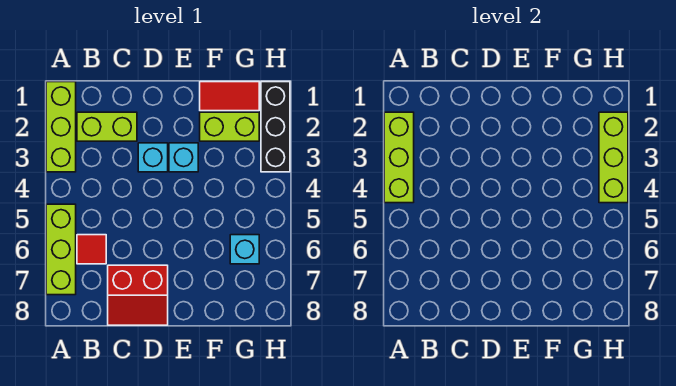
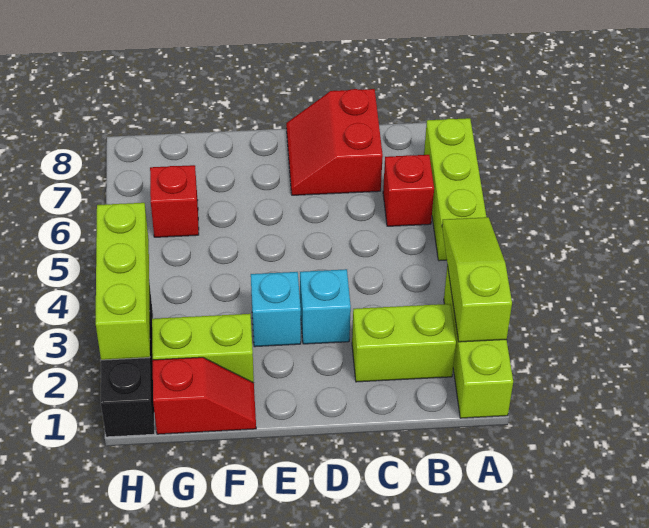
lime brick A2:A4 level 2 -> lime slope A2:A4 level 2 top 2
red tile B6 level 1 -> red brick B6 level 1
red slope C7:D8 level 1 top 7 -> red slope C7:D8 level 1 top C
red tile F1:G1 level 1 -> red slope F1:G1 level 1 top G
cyan brick G6 level 1 -> red brick G6 level 1

